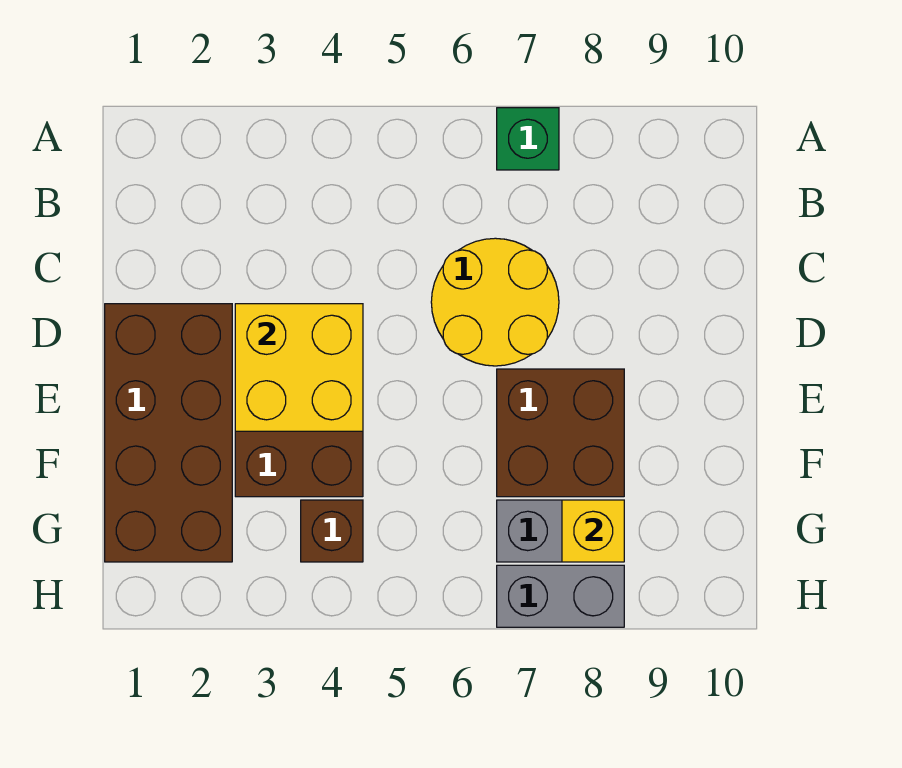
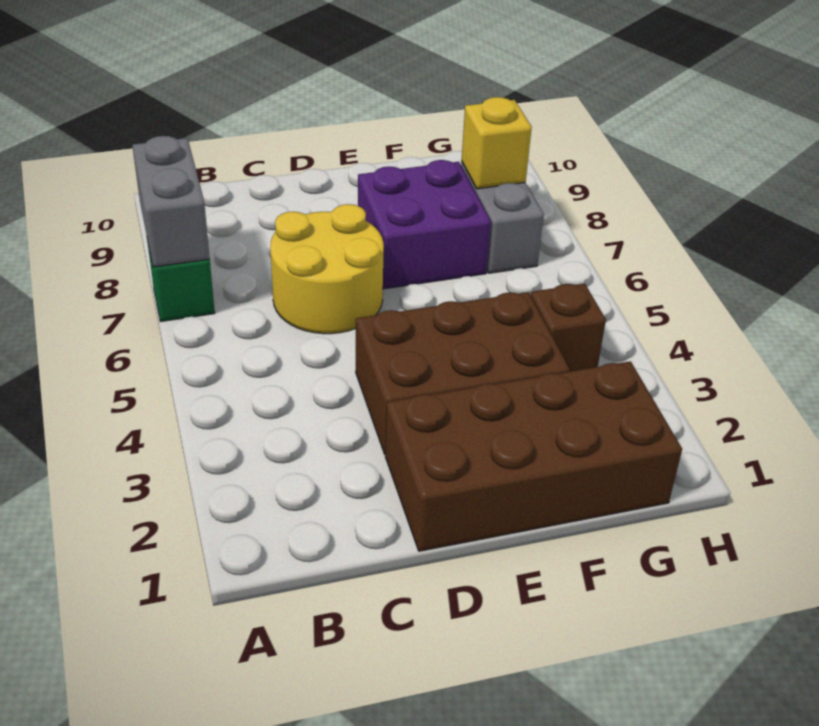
yellow brick D3:E4 level 2 -> none
brown brick E7:F8 level 1 -> purple brick E7:F8 level 1
grey brick H7:H8 level 1 -> grey brick A7:A8 level 2

